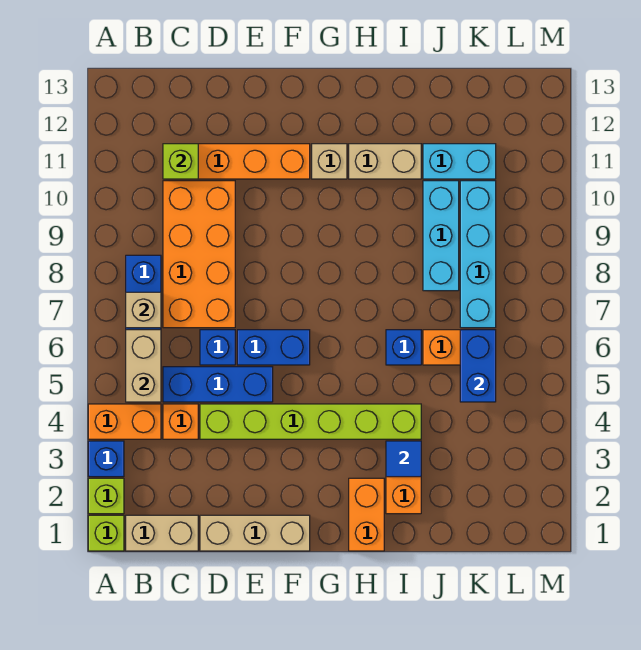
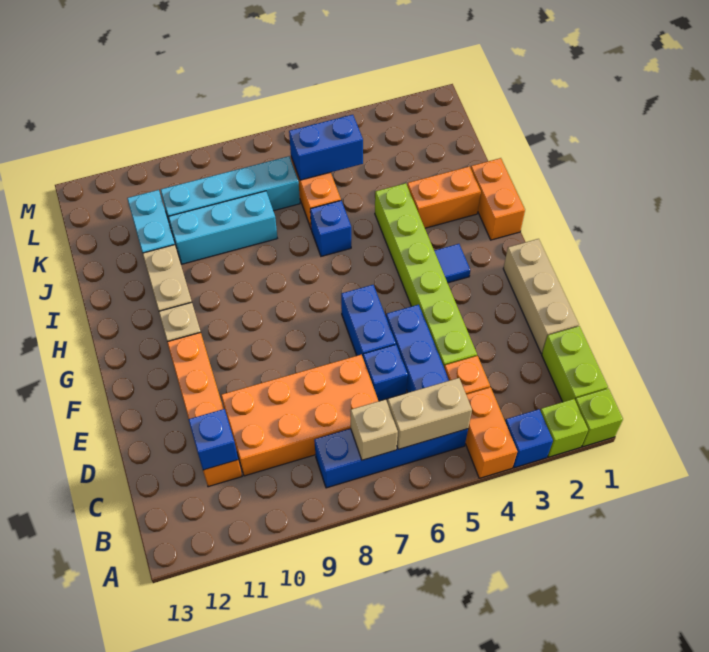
tan brick B1:C1 level 1 -> lime brick B1:C1 level 1
lime brick C11 level 2 -> blue brick C11 level 2
orange brick H1:H2 level 1 -> orange brick H1:I1 level 1
blue tile I3 level 2 -> blue tile G3 level 1

